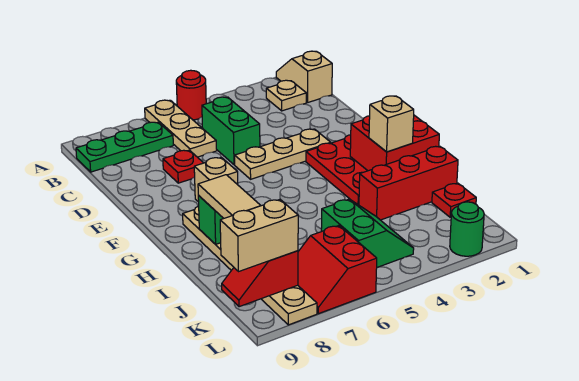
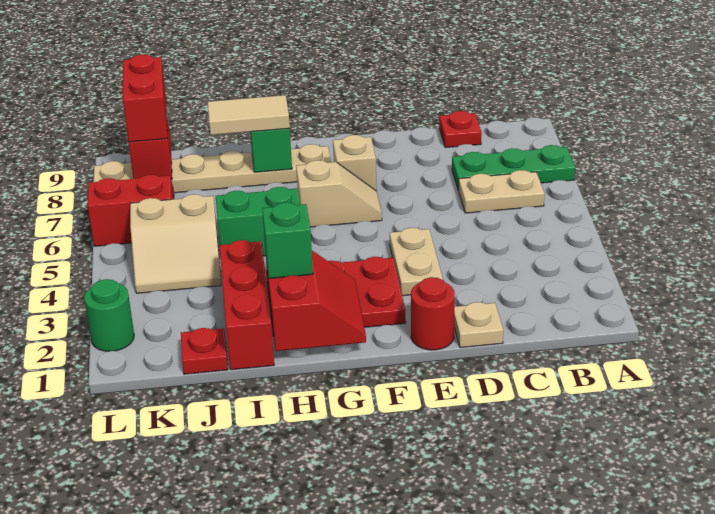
tan slope A1:B1 level 1 top B -> tan slope F6:G6 level 1 top G
red round brick A5 level 1 -> red round brick E1 level 1
tan plate A6:C6 level 1 -> tan plate B6:C6 level 1
tan plate B2 level 1 -> tan plate D1 level 1
green plate B7:B9 level 1 -> green plate A7:C7 level 1
green brick C5:D5 level 1 -> green brick H5:I5 level 1
red plate D7 level 1 -> red plate C9 level 1
tan plate E3:E5 level 1 -> tan plate E3:E4 level 1
red brick G1:H2 level 2 -> red slope G1:H2 level 2 top H
tan brick H2 level 3 -> green brick H2 level 3
green slope J4:K5 level 1 top 5 -> tan slope J4:K5 level 1 top 5
tan brick K8:K9 level 3 -> red brick K8:K9 level 3

